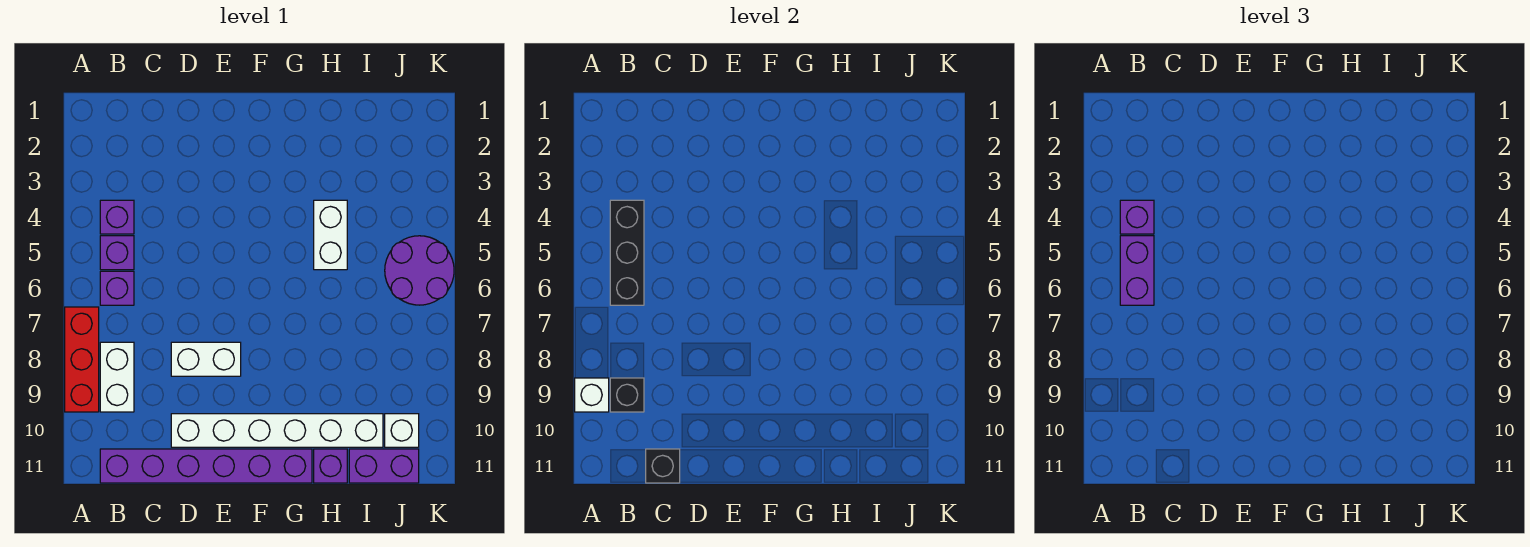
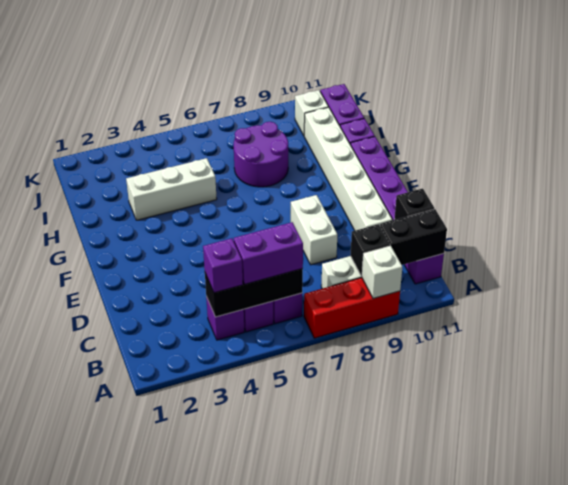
none -> black brick B10:B11 level 2
white brick H4:H5 level 1 -> white brick H3:H5 level 1
purple round brick J5:K6 level 1 -> purple round brick H7:I8 level 1

